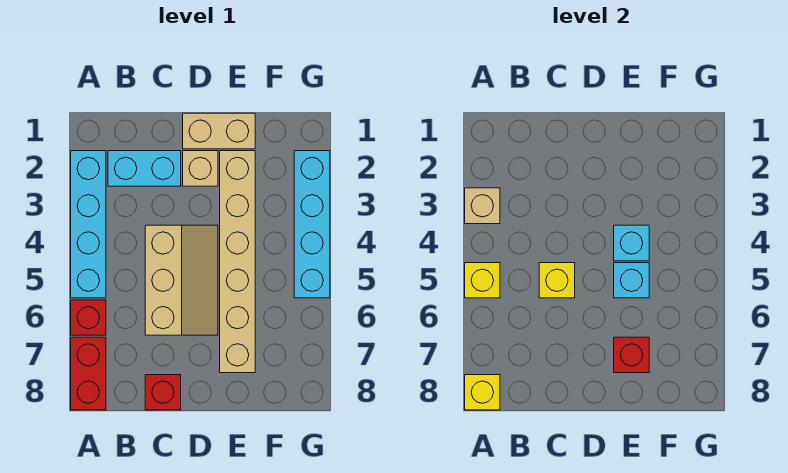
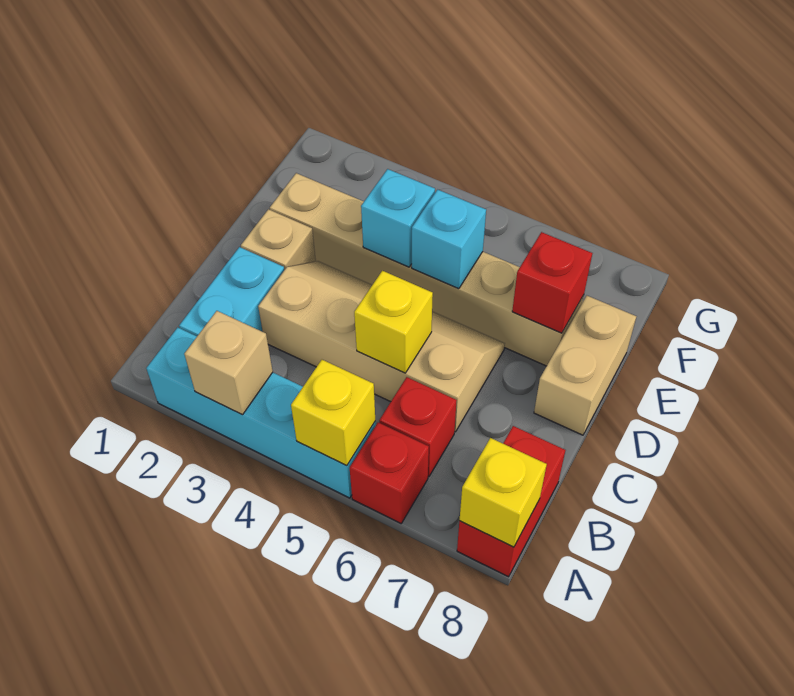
red brick A7:A8 level 1 -> red brick A8:B8 level 1
tan slope C4:D6 level 1 top C -> tan slope C3:D6 level 1 top C
red brick C8 level 1 -> red brick B6 level 1
tan brick D1:E1 level 1 -> tan brick D8:E8 level 1
cyan brick G2:G5 level 1 -> none

